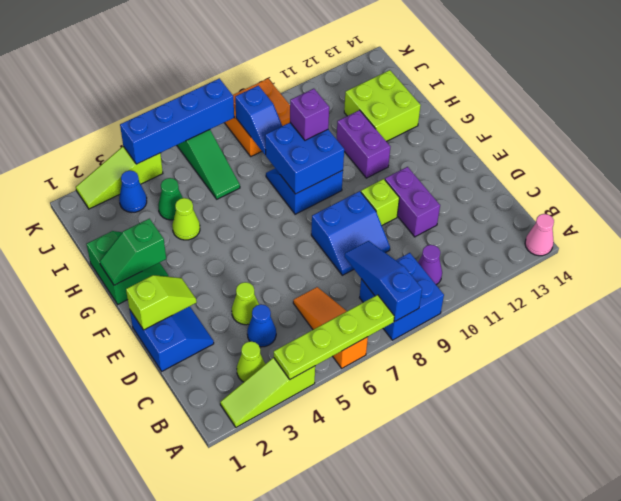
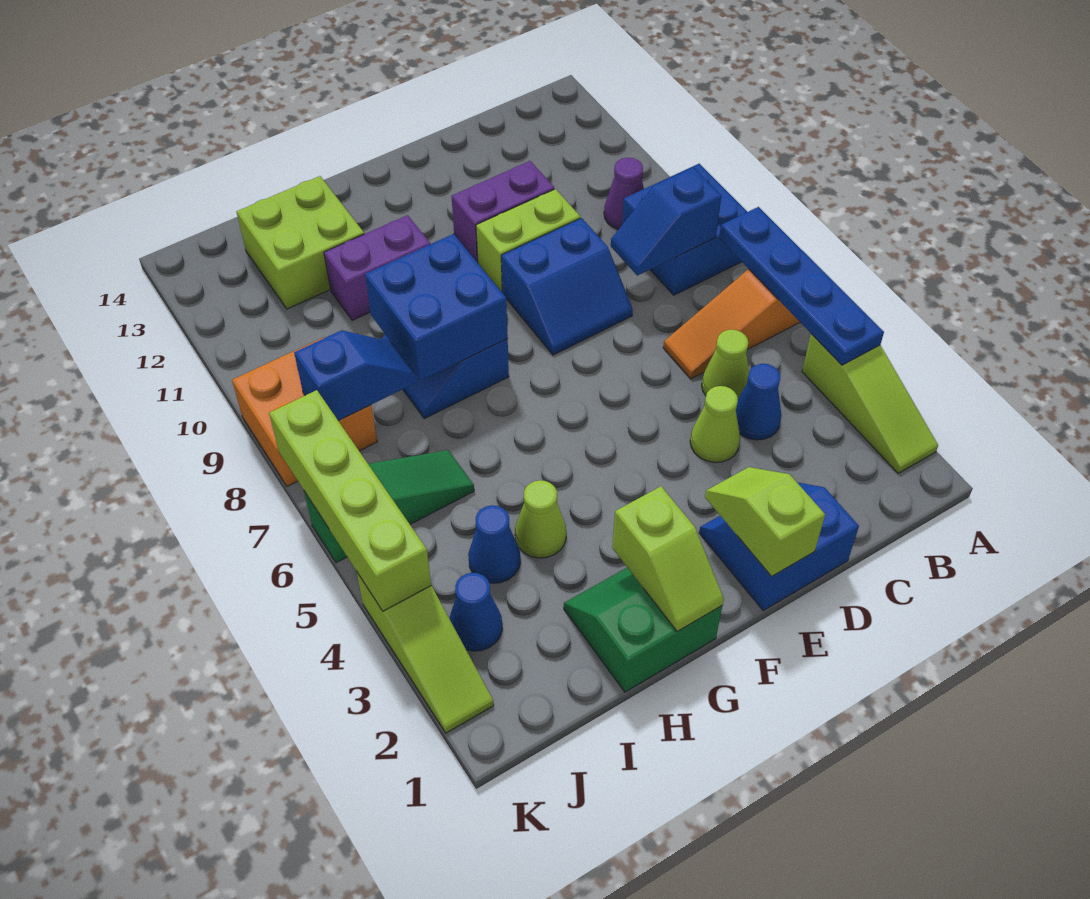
lime plate A4:A7 level 2 -> blue plate A4:A7 level 2
blue slope A8:C8 level 2 top A -> blue slope B8:C8 level 2 top B
pink cone A14 level 1 -> none
lime cone B3 level 1 -> lime cone C5 level 1
blue slope D8:E9 level 1 top E -> blue slope D8:E9 level 1 top 9
lime brick E10 level 1 -> lime brick D10:E10 level 1
green slope G1:G2 level 2 top 2 -> lime slope G1:G2 level 2 top 2
purple brick H9 level 3 -> none
green cone I4 level 1 -> blue cone I4 level 1
blue brick K4:K7 level 2 -> lime brick K4:K7 level 2

